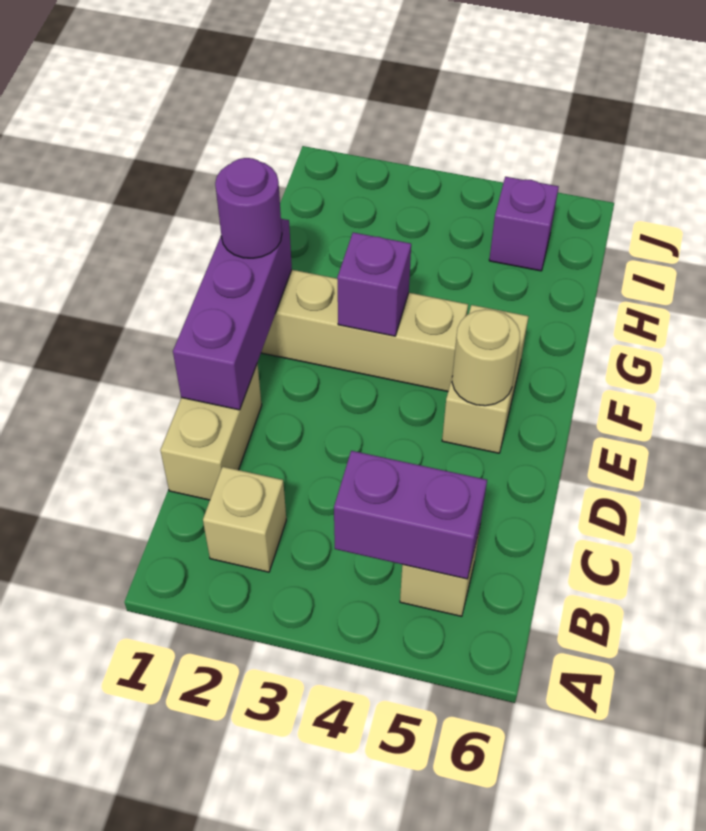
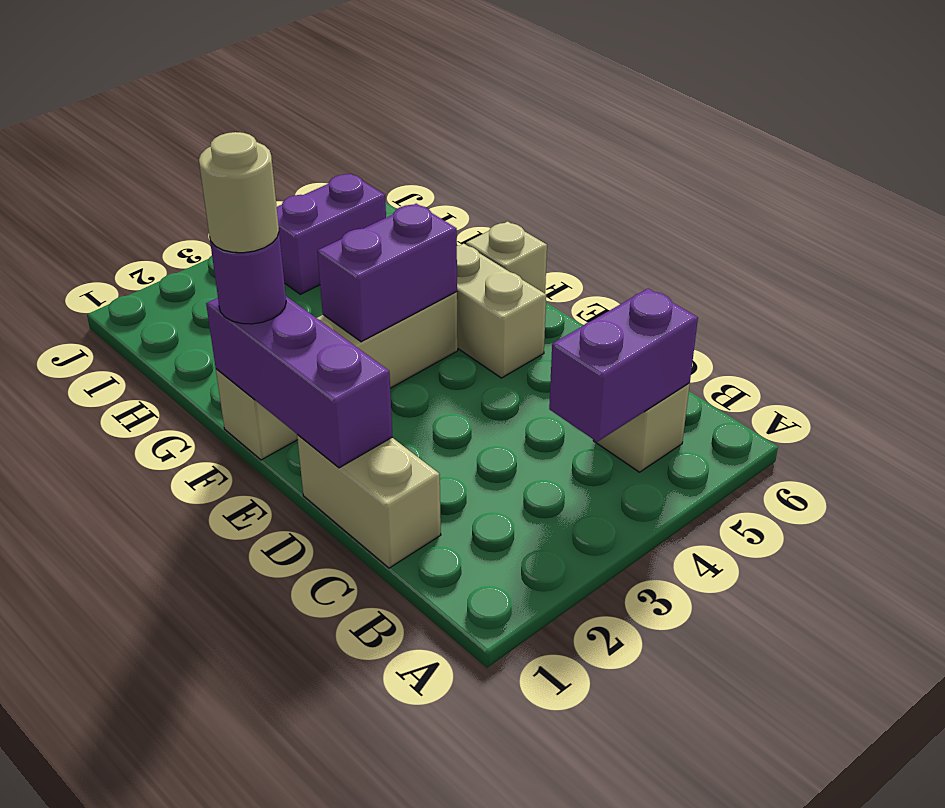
tan brick B2 level 1 -> tan brick F6 level 1
tan round brick E5 level 2 -> tan round brick F1 level 4
purple brick F3 level 2 -> purple brick F3:F4 level 2
purple brick I5 level 1 -> purple brick I4:I5 level 1

